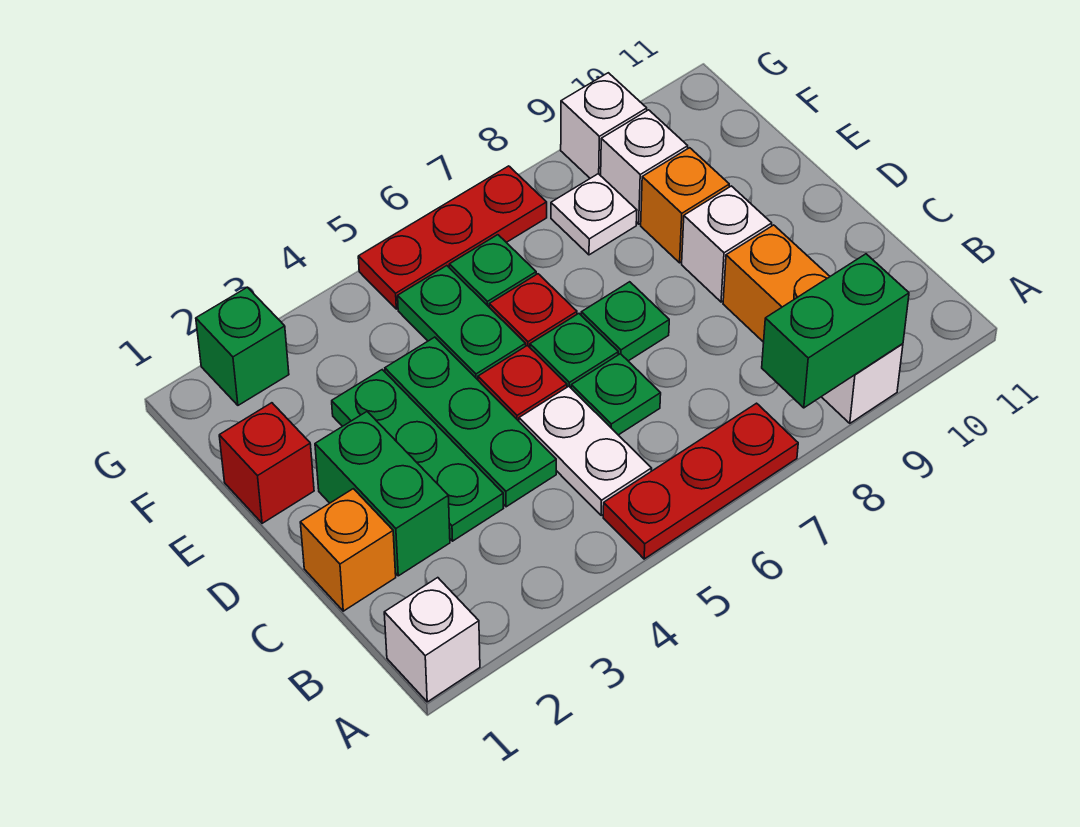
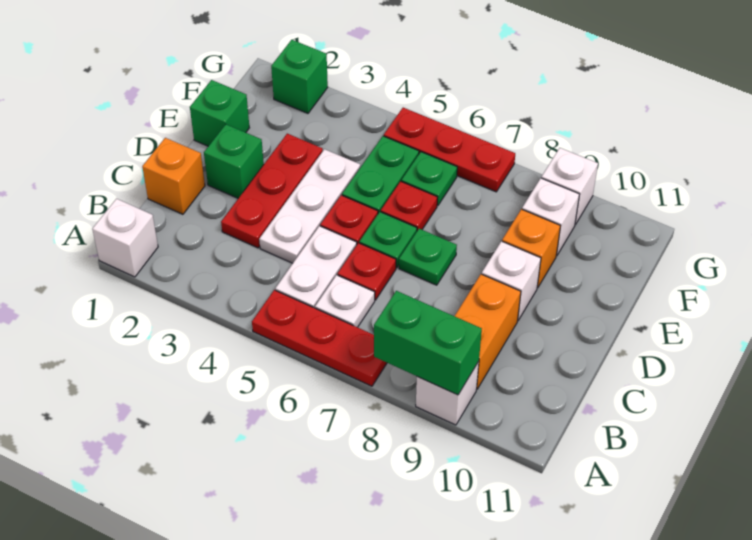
green brick C2:D2 level 1 -> green brick D2 level 1
green plate C3:E3 level 1 -> red plate C3:E3 level 1
green plate C4:E4 level 1 -> white plate C4:E4 level 1
green plate C6 level 1 -> red plate C6 level 1
red brick E1 level 1 -> green brick E1 level 1
white plate F8 level 1 -> white plate B6 level 1

